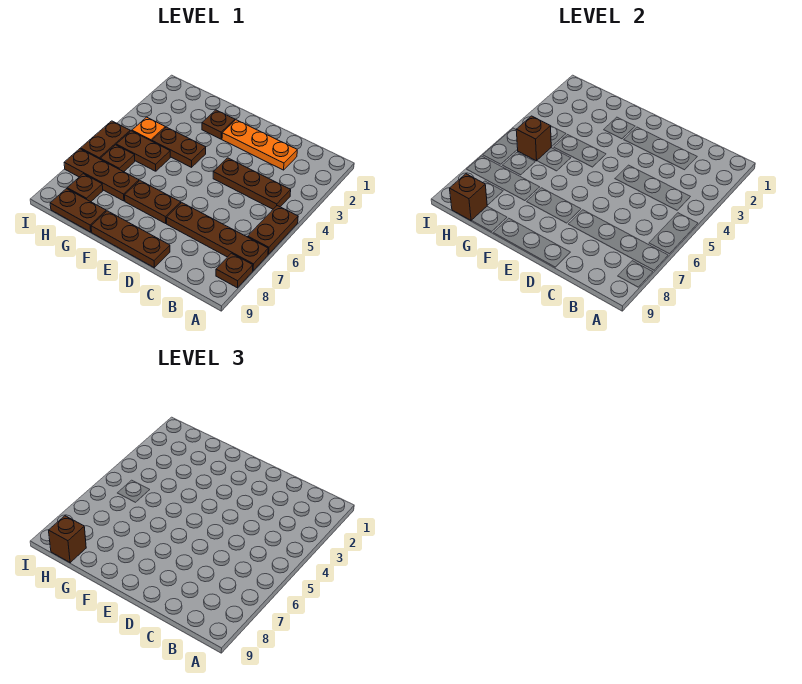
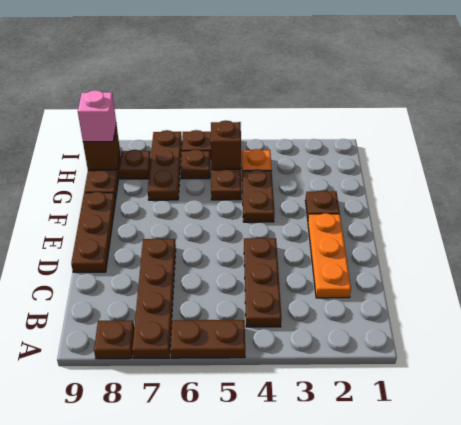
brown plate E7:F7 level 1 -> none
brown brick H9 level 3 -> pink brick H9 level 3

